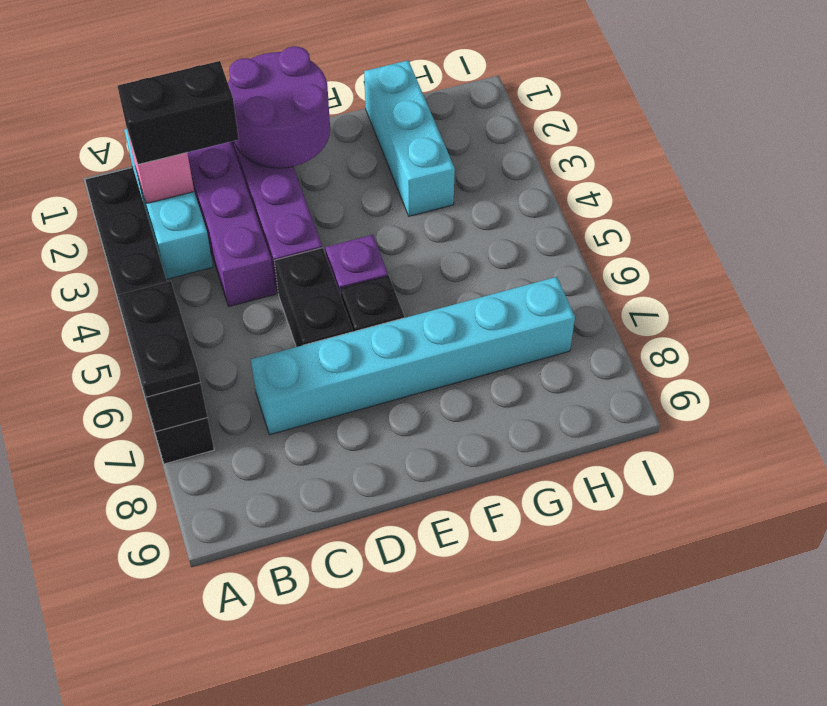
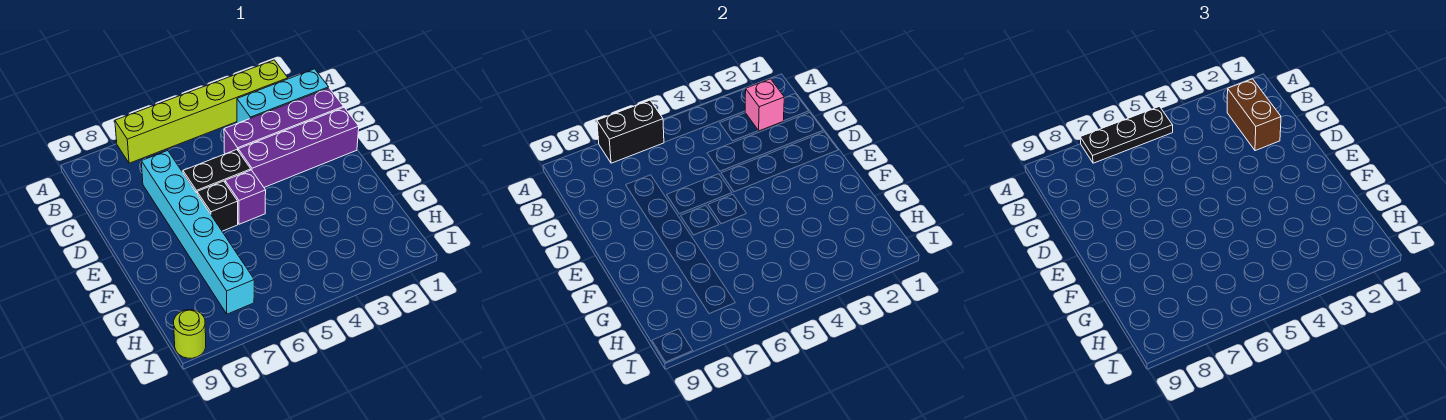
black brick A2:A7 level 1 -> lime brick A2:A7 level 1
black plate A6:A7 level 3 -> black plate A5:A7 level 3
black brick B2:C2 level 3 -> brown brick B2:C2 level 3
purple round brick D1:E2 level 2 -> none
cyan brick G1:G3 level 1 -> none
none -> lime round brick I9 level 1

